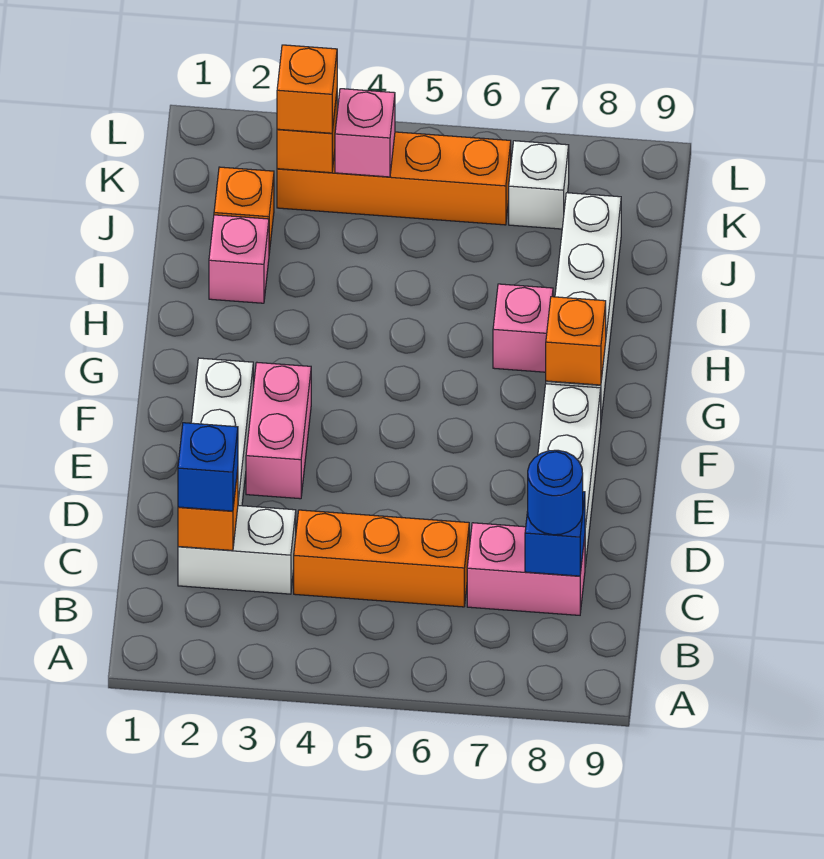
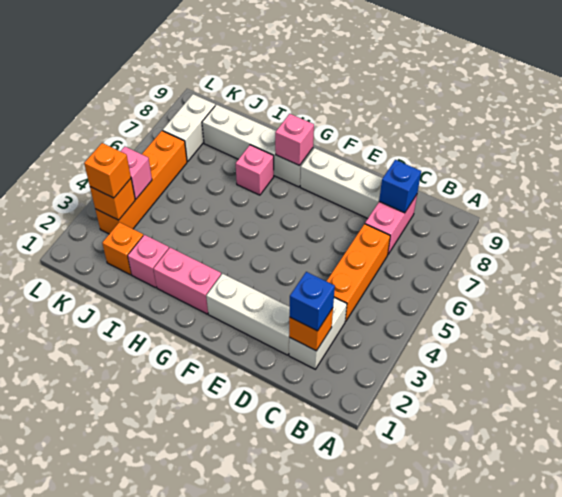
blue round brick C8 level 3 -> none
pink brick E3:F3 level 1 -> pink brick G2:H2 level 1
orange brick G8 level 2 -> pink brick G8 level 2
white brick K7 level 1 -> white brick K7:K8 level 1

